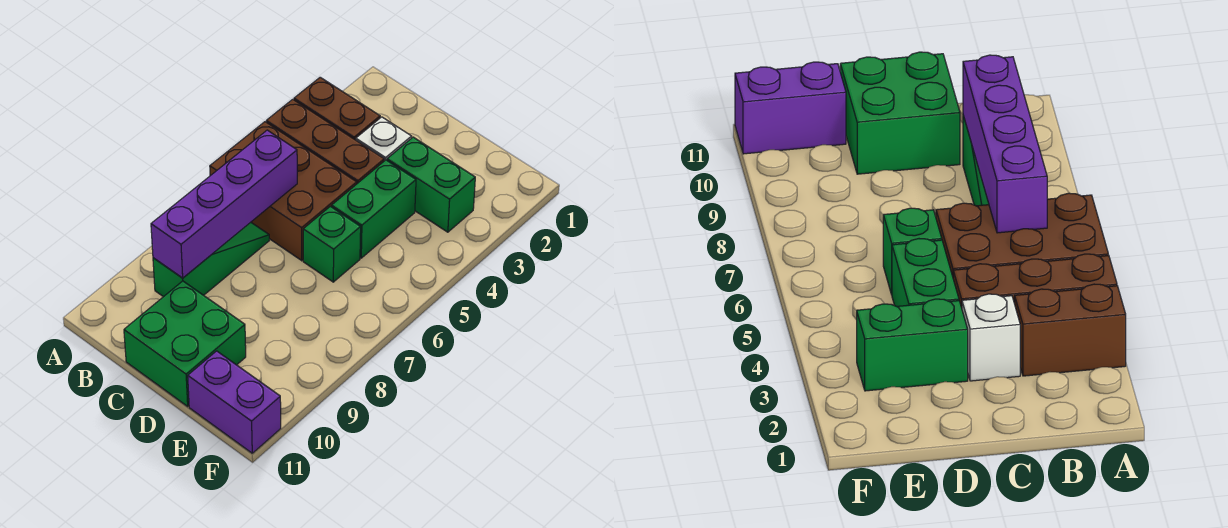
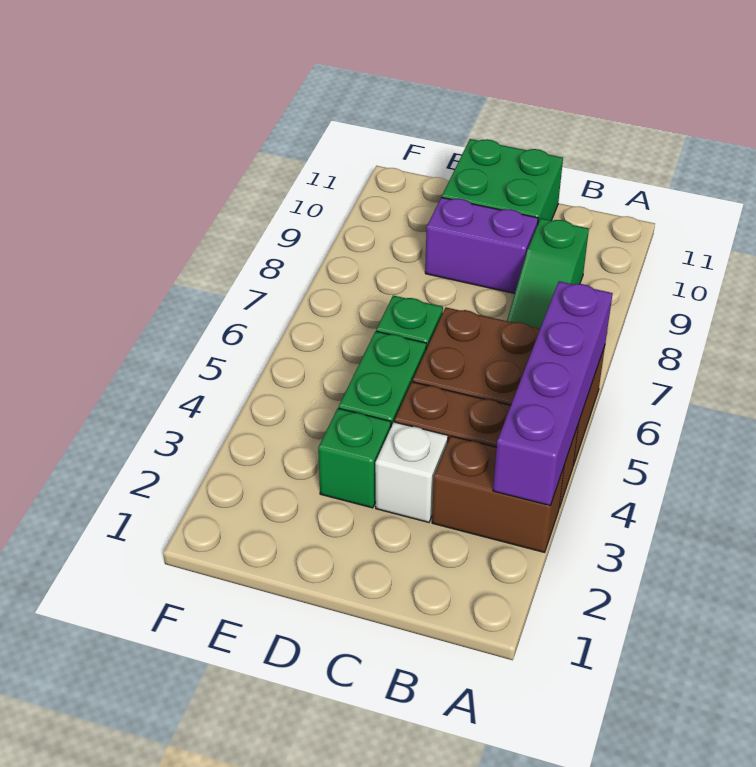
purple brick B6:B9 level 2 -> purple brick A3:A6 level 2
green brick D3:E3 level 1 -> green brick D3 level 1
purple brick E11:F11 level 1 -> purple brick C9:D9 level 1

